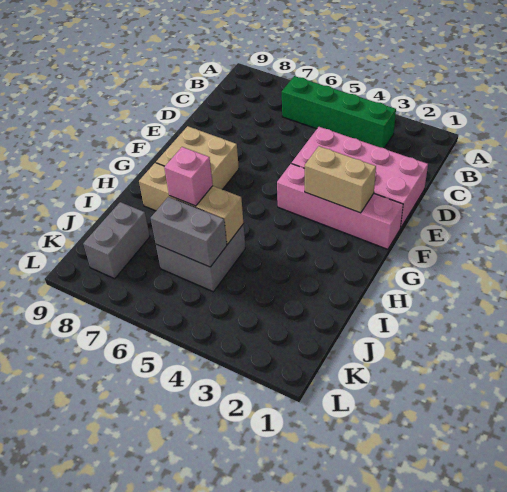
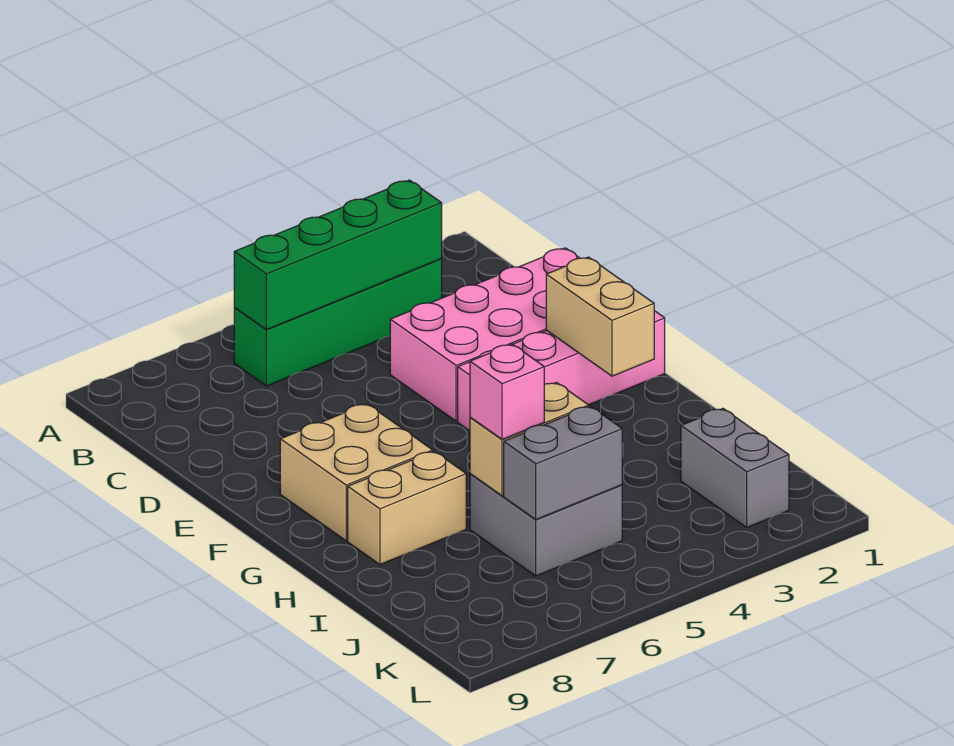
none -> green brick B3:B6 level 2
tan brick F2:F3 level 2 -> tan brick F2:G2 level 2
grey brick J8:K8 level 1 -> grey brick J2:K2 level 1

